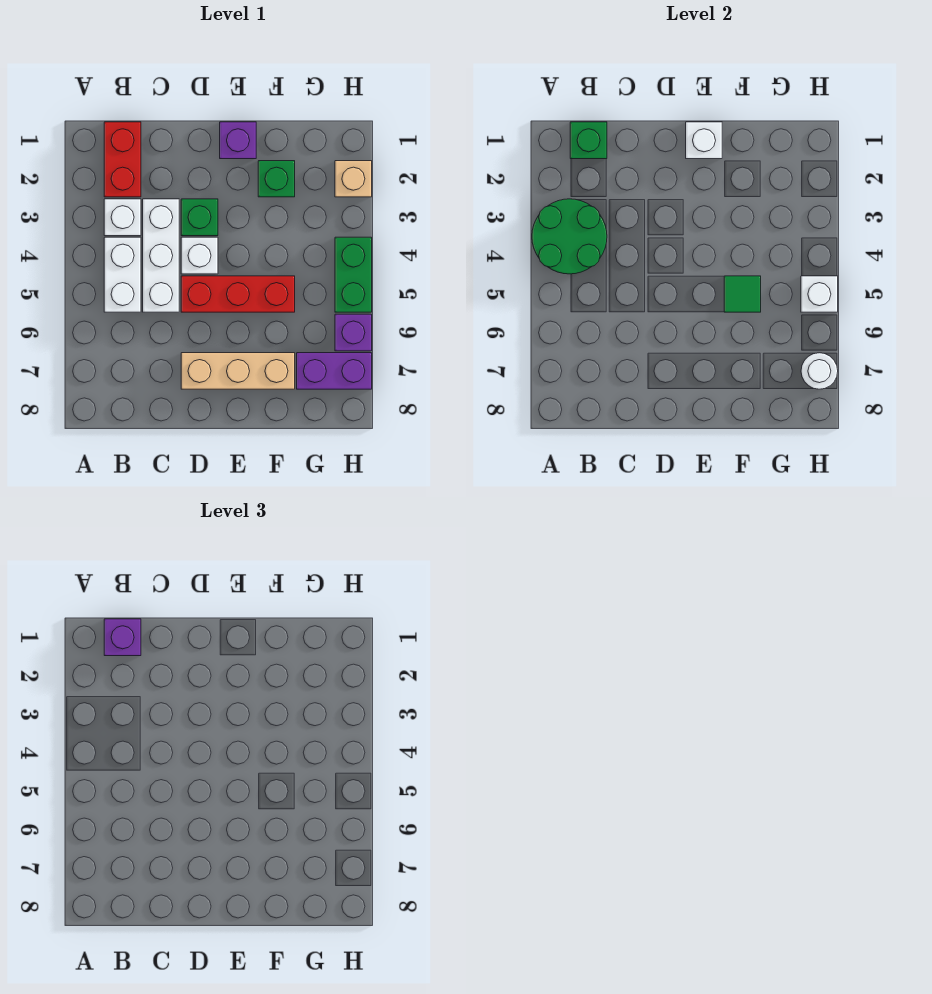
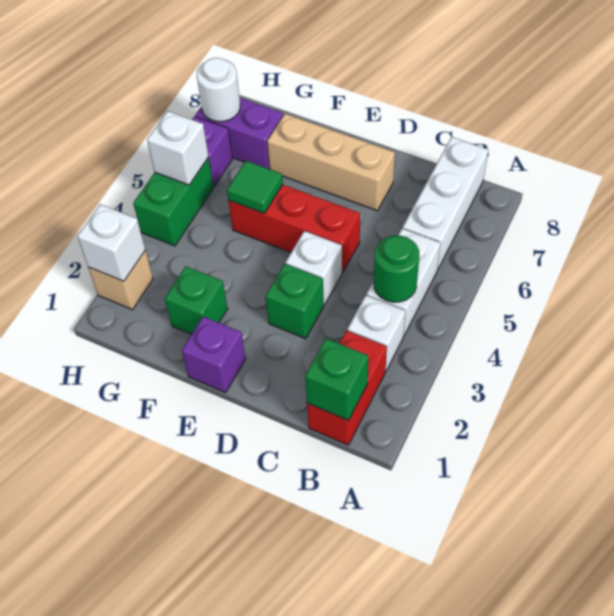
green round brick A3:B4 level 2 -> green round brick B4 level 2
purple brick B1 level 3 -> none
white brick C3:C5 level 1 -> white brick B6:B8 level 1
white brick E1 level 2 -> white brick H2 level 2

